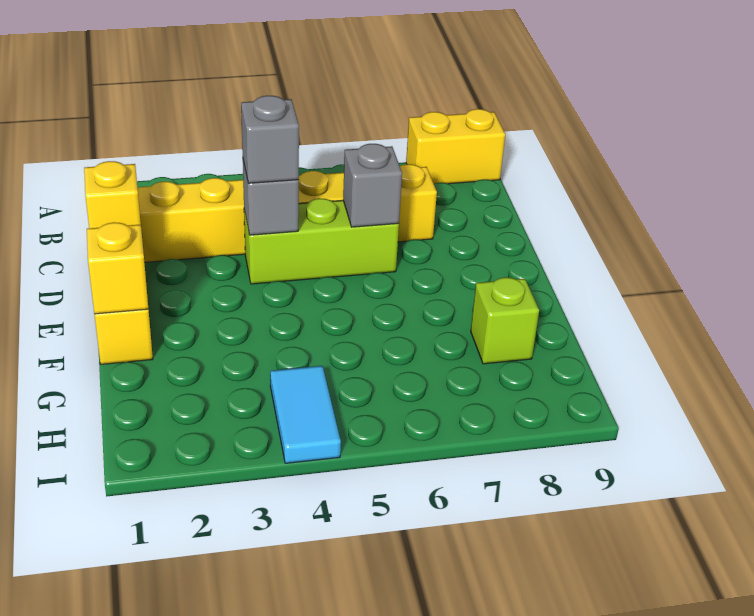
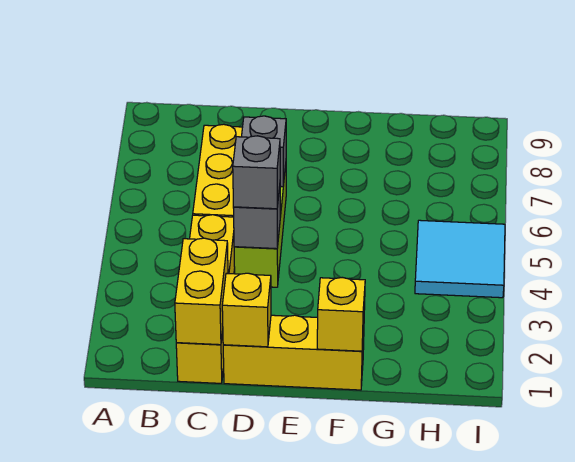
yellow brick A8:A9 level 1 -> yellow brick C1:C2 level 2
lime brick G8 level 1 -> none
cyan tile H4:I4 level 1 -> cyan tile H4:I5 level 1

